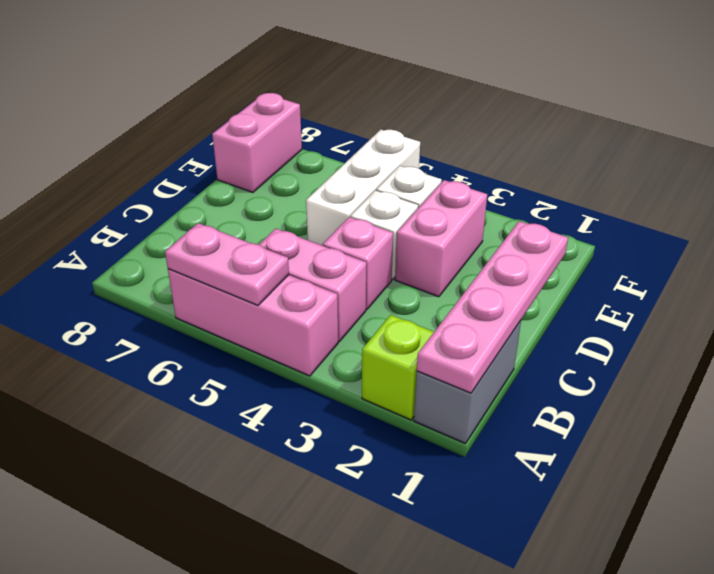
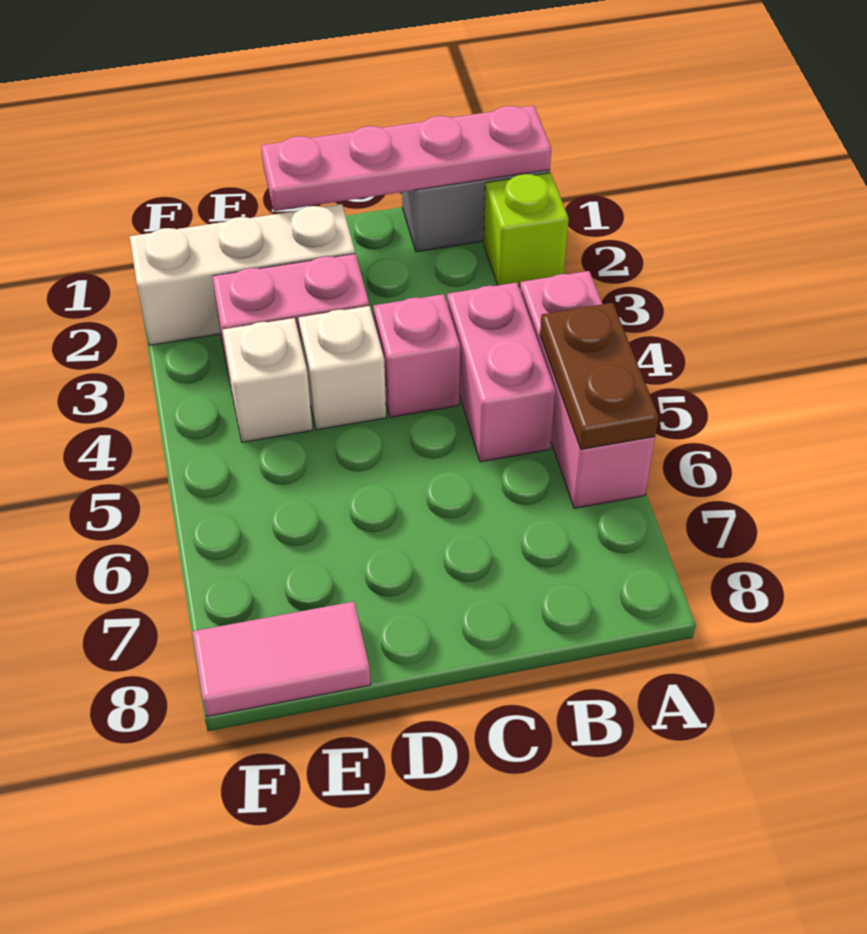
pink plate A5:A6 level 2 -> brown plate A5:A6 level 2
white brick D5:F5 level 1 -> white brick D2:F2 level 1
pink brick E8:F8 level 1 -> pink tile E8:F8 level 1

